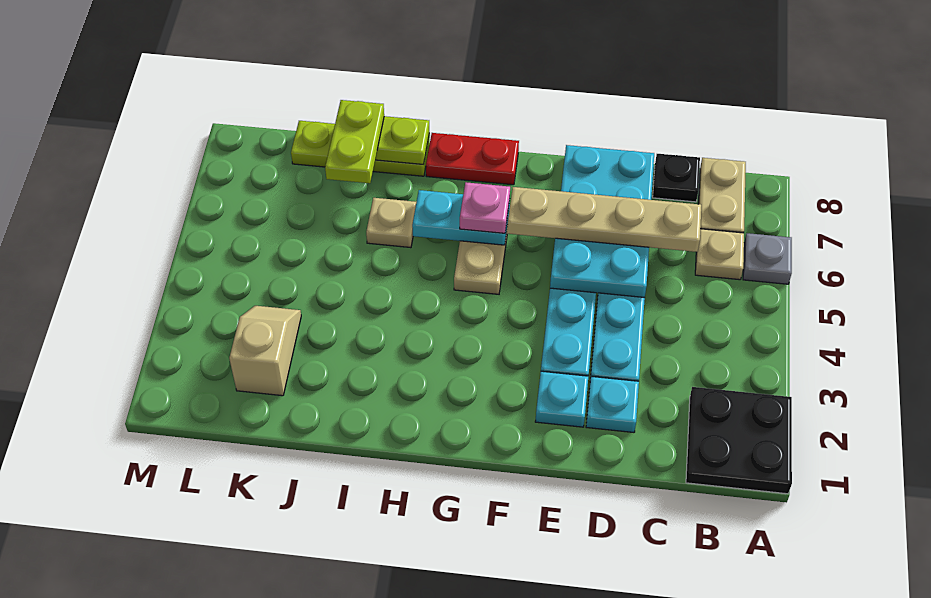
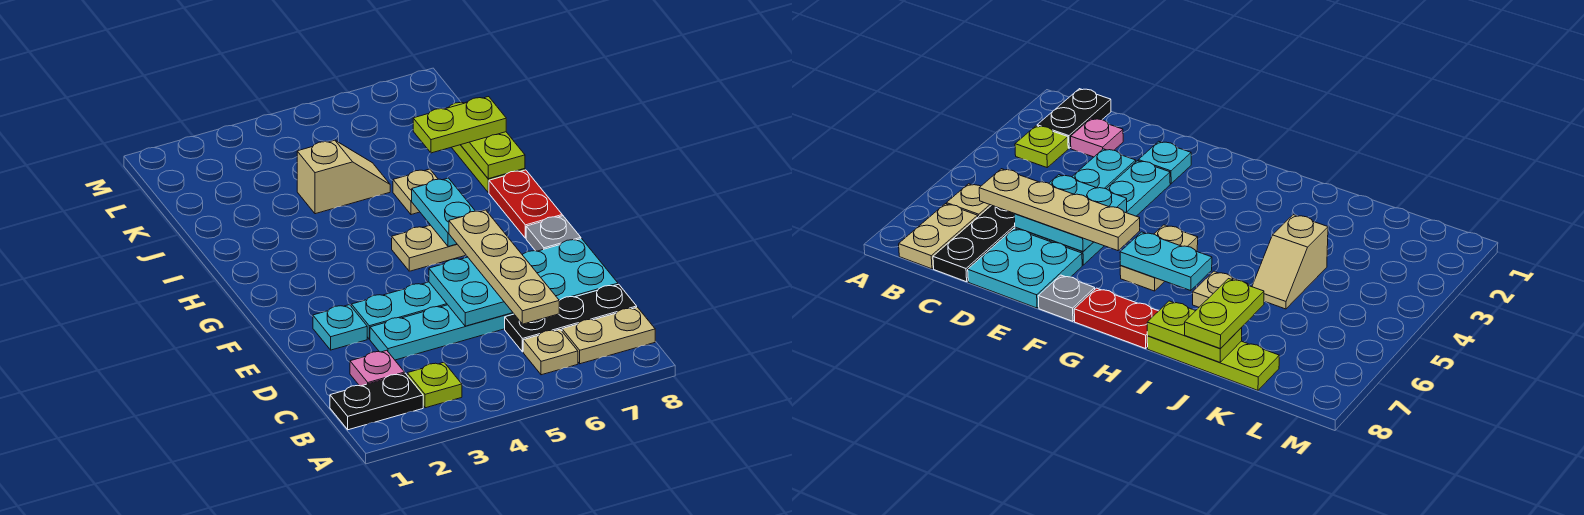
black plate A1:B2 level 1 -> black plate B1:B2 level 1
grey plate A6 level 1 -> grey plate F8 level 1
none -> lime plate B3 level 1
black plate C8 level 1 -> black plate C6:C8 level 1
cyan plate D2 level 1 -> none
pink plate G6 level 3 -> pink plate C2 level 1
tan slope K2:K3 level 1 top 2 -> tan slope J4:J5 level 1 top 4

